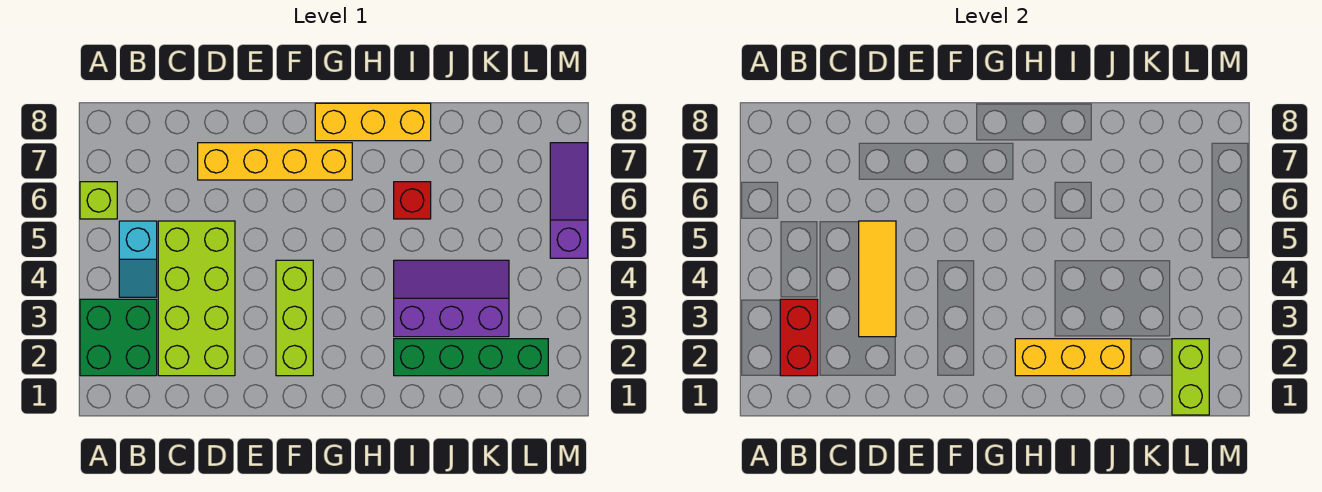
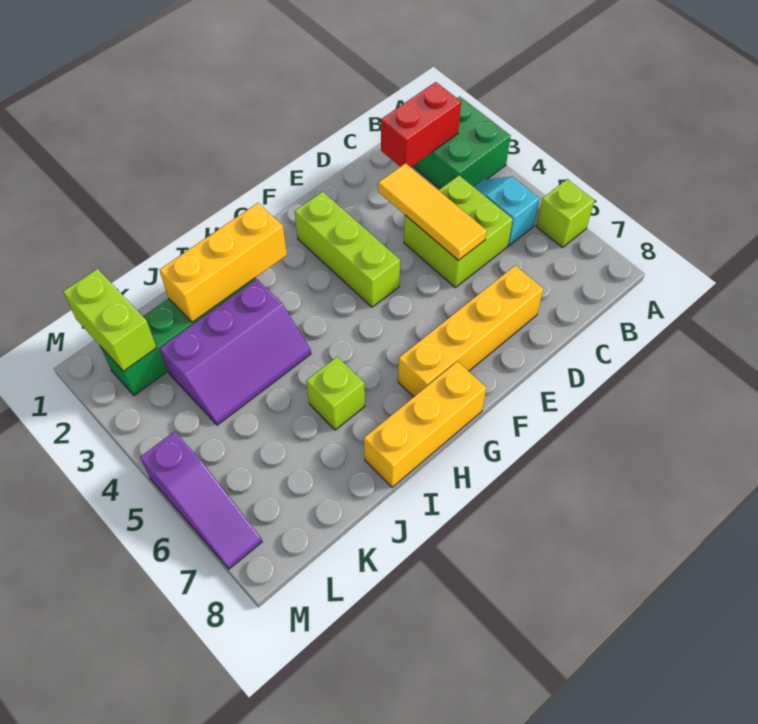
red brick B2:B3 level 2 -> red brick B2:C2 level 2
lime brick C2:D5 level 1 -> lime brick C4:D5 level 1
red brick I6 level 1 -> lime brick I6 level 1

